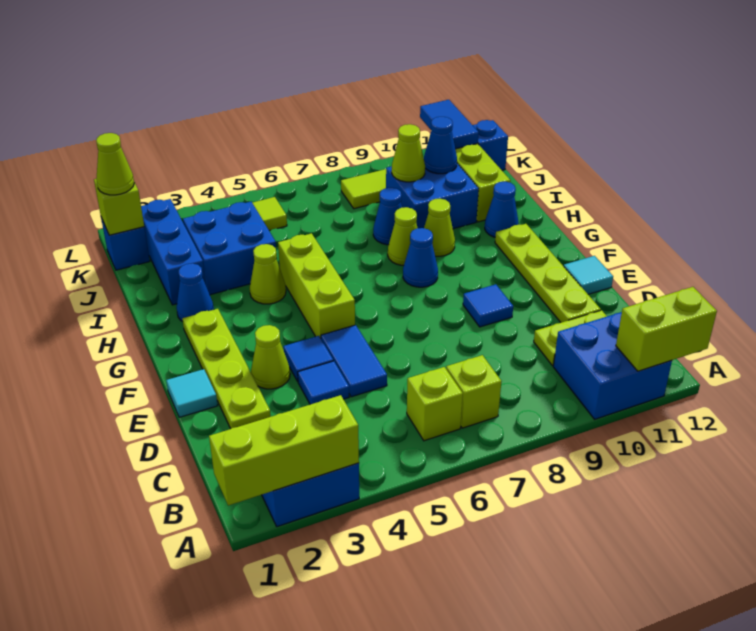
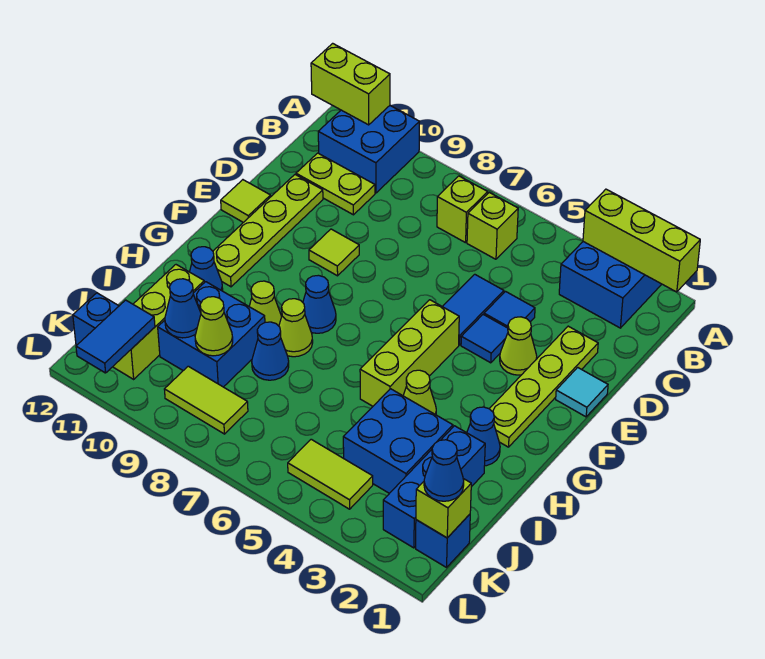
blue tile E9 level 1 -> lime tile E9 level 1
cyan tile E12 level 1 -> lime tile E12 level 1
lime cone K1 level 3 -> blue cone K1 level 3

